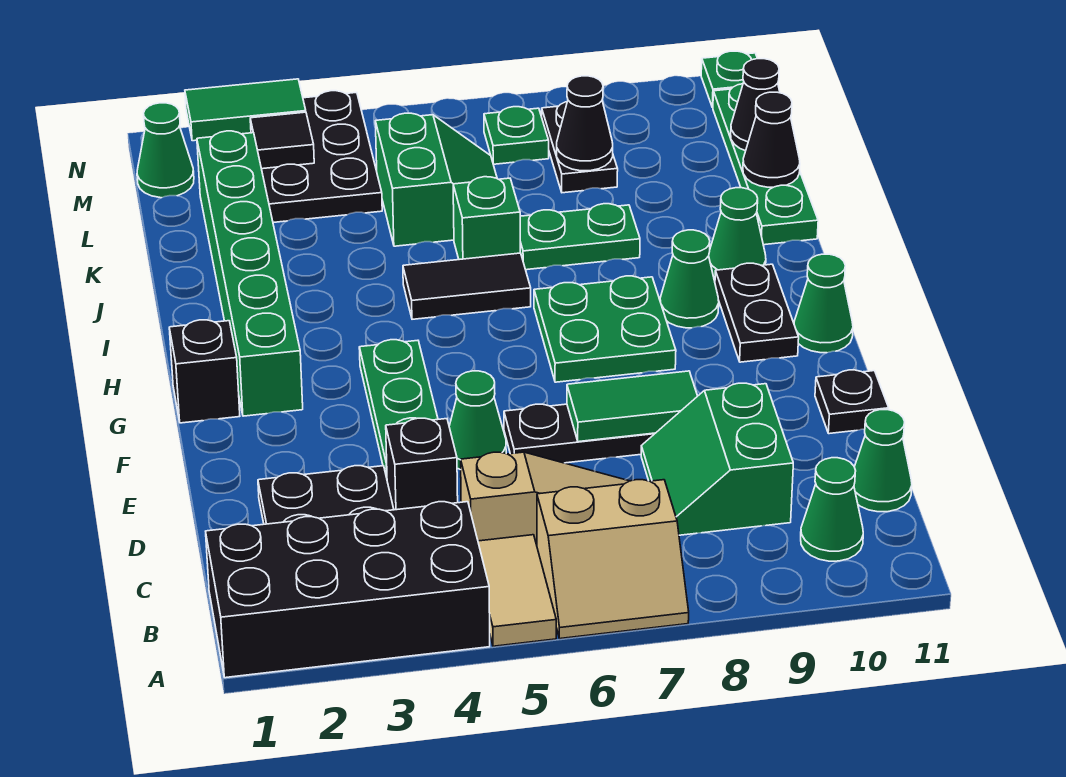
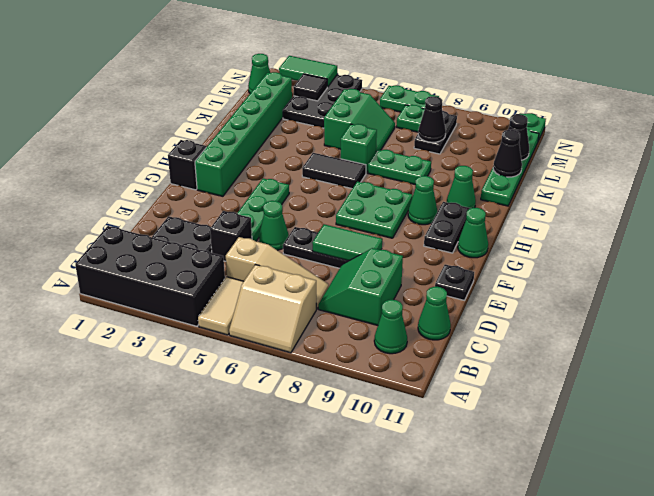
none -> green plate N6:N7 level 1

